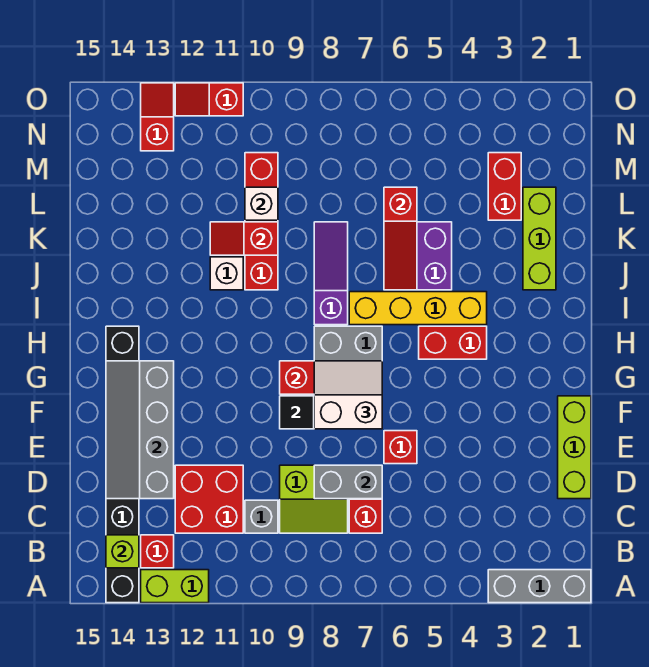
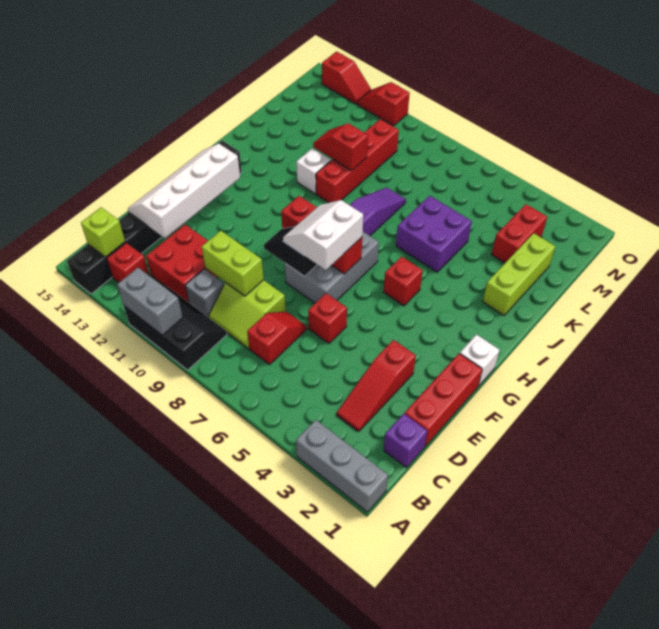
none -> black slope A9:B11 level 1 top A
lime brick A12:A13 level 1 -> lime brick D9:D10 level 2
none -> purple brick C1 level 1
lime brick D1:F1 level 1 -> red brick D1:F1 level 1
grey brick D7:D8 level 2 -> grey brick A10:A11 level 2
grey slope D13:G14 level 2 top 13 -> white slope D13:G14 level 2 top 13
white slope F7:G8 level 3 top F -> white slope F7:G8 level 3 top 7
red brick H4:H5 level 1 -> red brick H5 level 1
yellow brick I4:I7 level 1 -> none
red slope J6:L6 level 2 top L -> red slope C3:E3 level 1 top E
white brick L10 level 2 -> white brick G1 level 1
red slope N13:O13 level 1 top N -> red slope O13:O14 level 1 top 14

